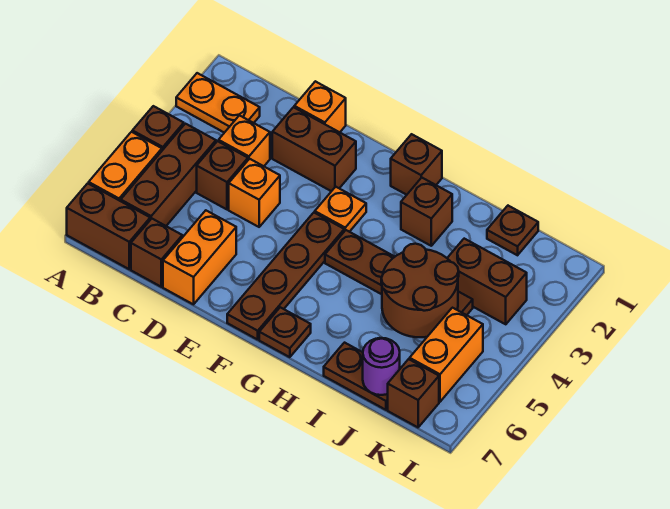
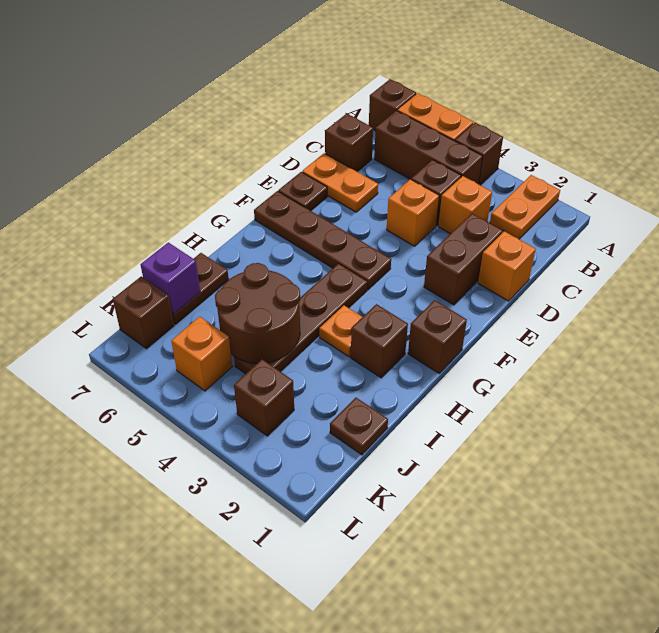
brown brick A7:B7 level 1 -> brown brick A7 level 1
orange brick D6:D7 level 1 -> orange plate D6:D7 level 1
orange plate F3 level 1 -> orange plate H3 level 1
brown plate G7 level 1 -> brown plate E7 level 1
brown brick J3:K3 level 1 -> brown brick K3 level 1
purple round brick J7 level 2 -> purple brick J7 level 2
orange brick K5:K6 level 1 -> orange brick K5 level 1

